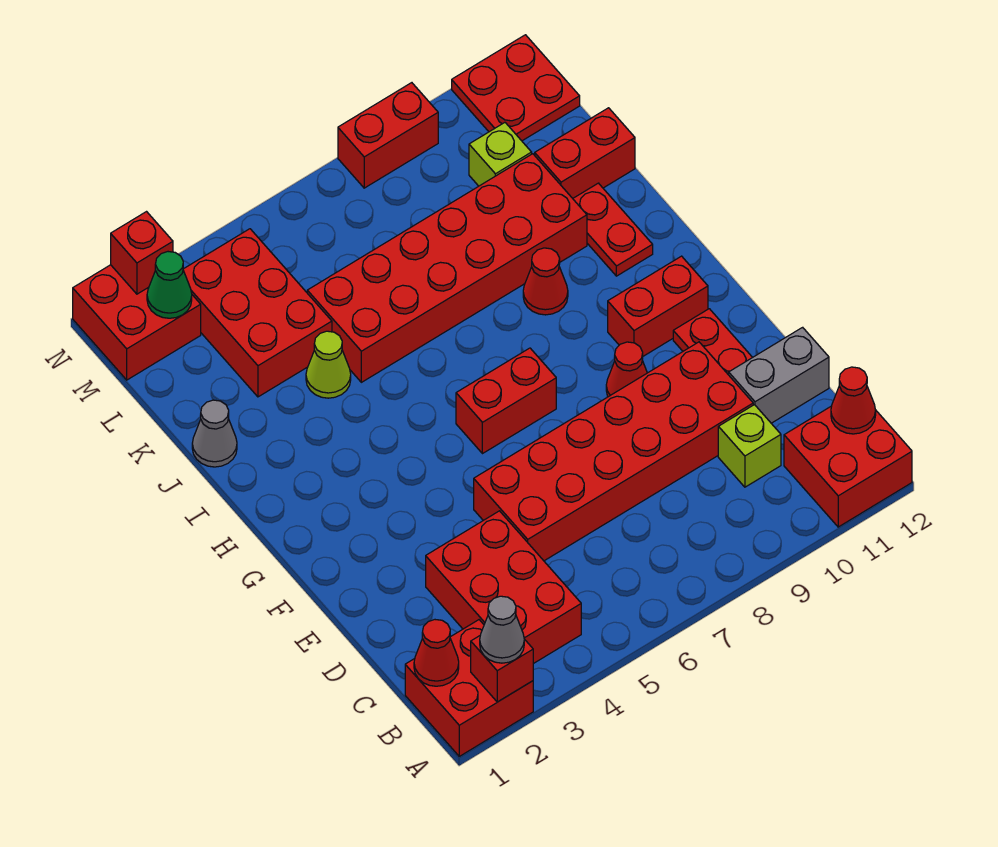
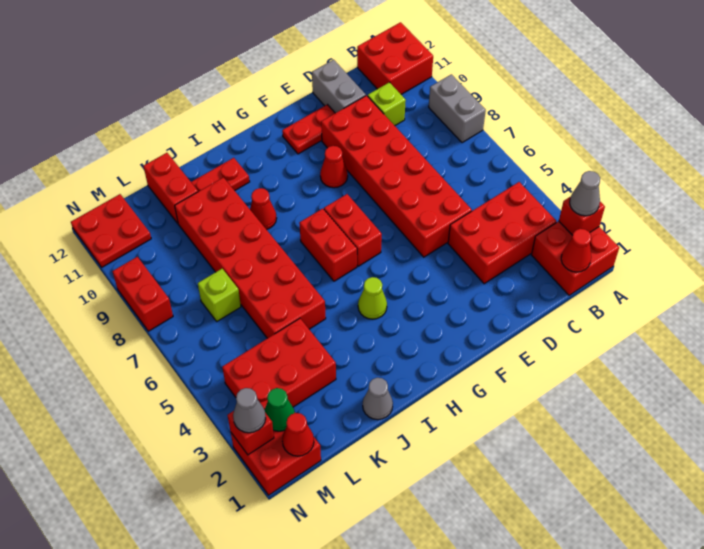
none -> grey brick A8:A9 level 1
red cone B12 level 2 -> red cone M1 level 2
red brick G10:G11 level 1 -> red brick H6:H7 level 1
lime cone J4 level 1 -> lime cone H4 level 1
lime brick L10 level 1 -> lime brick L7 level 1
none -> grey cone N2 level 3

